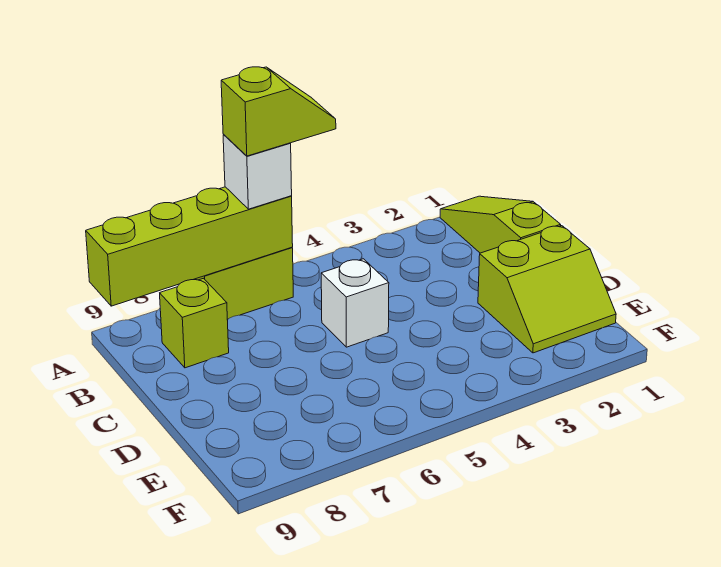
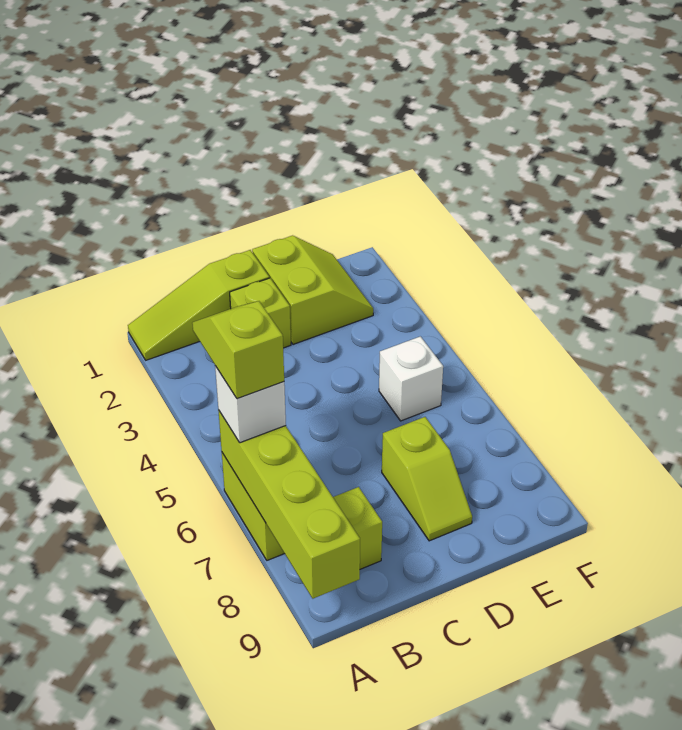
none -> lime brick C2 level 1
white brick C5 level 1 -> white brick E5 level 1
none -> lime slope D7:D8 level 1 top 7

